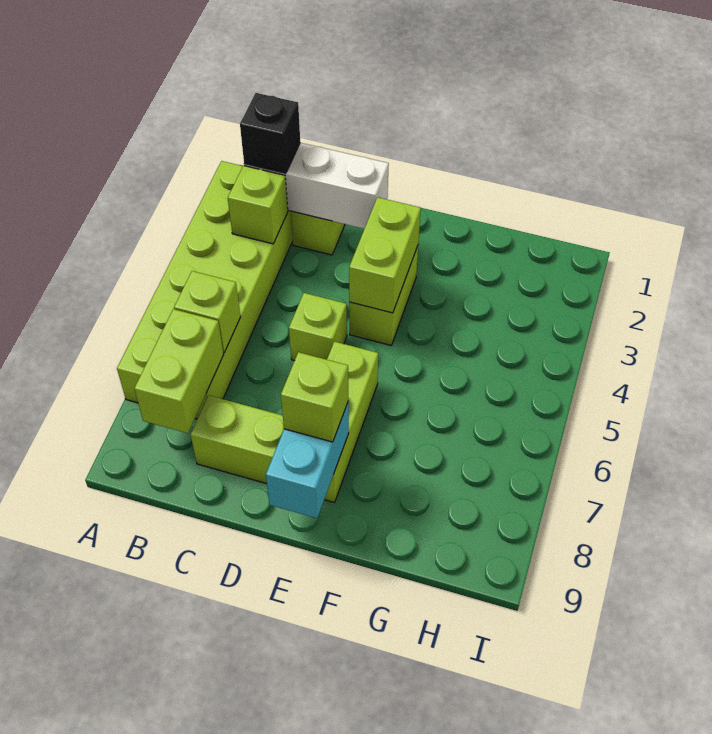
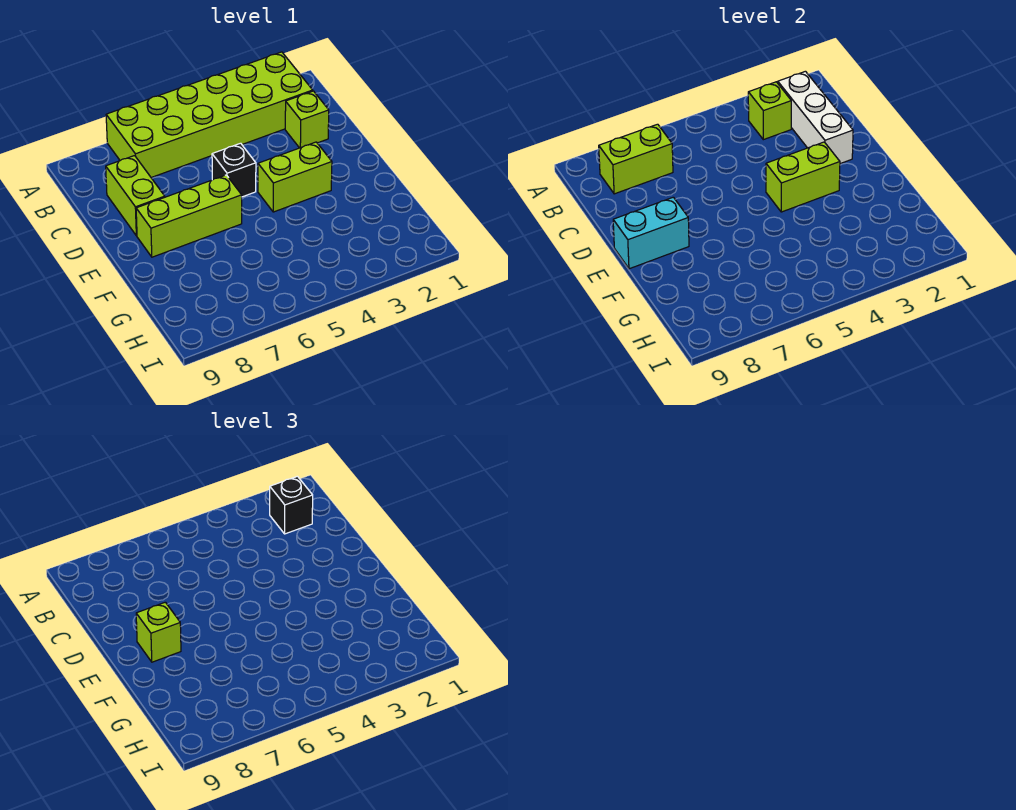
lime brick B6 level 2 -> none
lime brick D5 level 1 -> black brick D5 level 1

